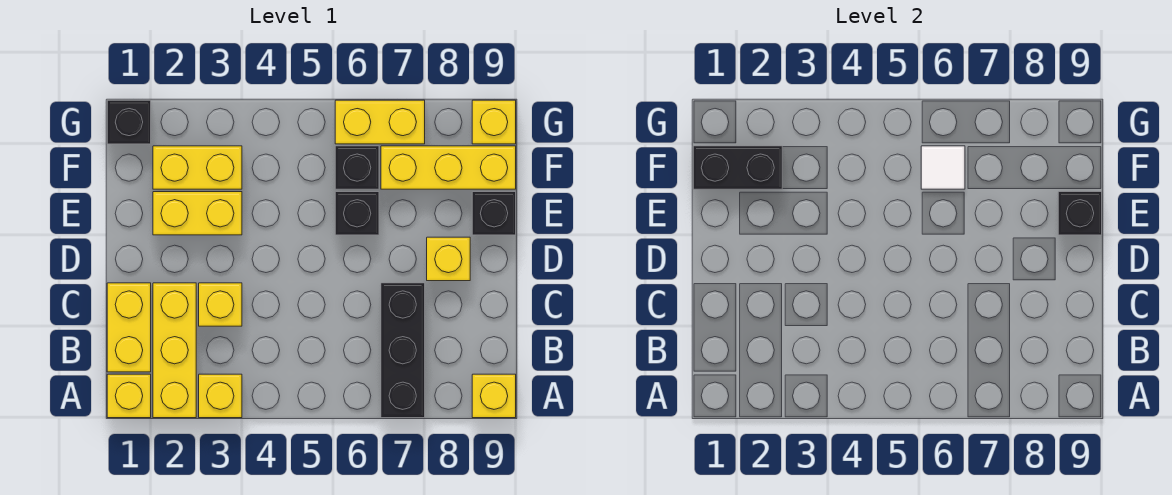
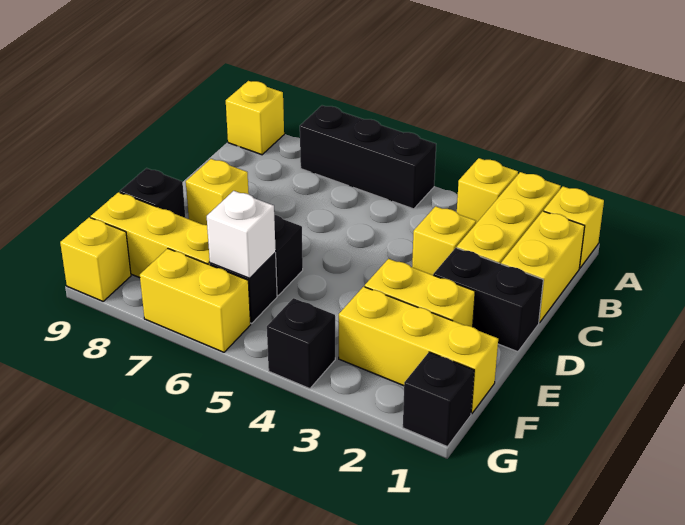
black brick A7:C7 level 1 -> black brick A5:A7 level 1
black brick E9 level 2 -> black brick G4 level 1
black brick F1:F2 level 2 -> black brick D1:D2 level 1
yellow brick F2:F3 level 1 -> yellow brick F1:F3 level 1
white tile F6 level 2 -> white brick F6 level 2

